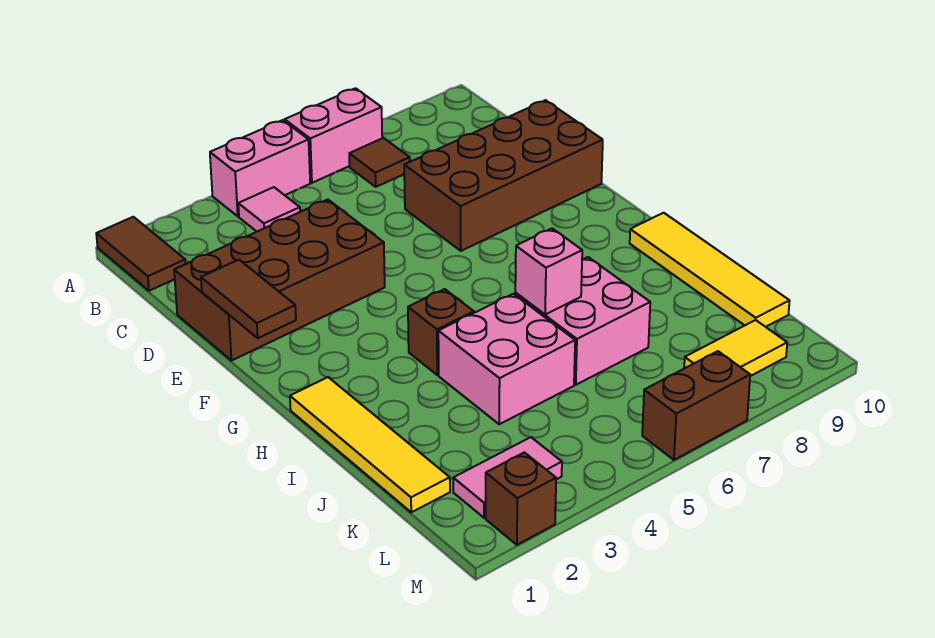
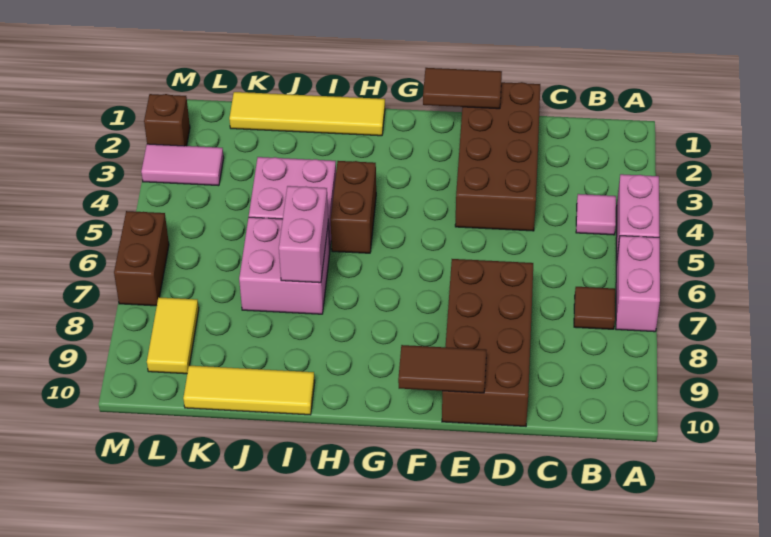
brown tile A1:B1 level 1 -> brown tile E10:F10 level 2
brown brick H4 level 1 -> brown brick H4:H5 level 1
yellow tile H10:K10 level 1 -> yellow tile I10:K10 level 1
pink brick I6 level 2 -> pink brick I6:I7 level 2
pink tile L2:L3 level 1 -> pink tile L3:M3 level 1

